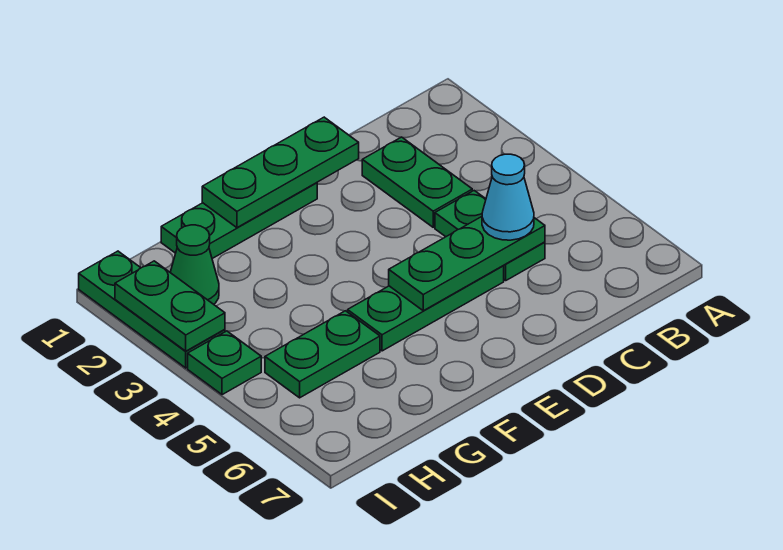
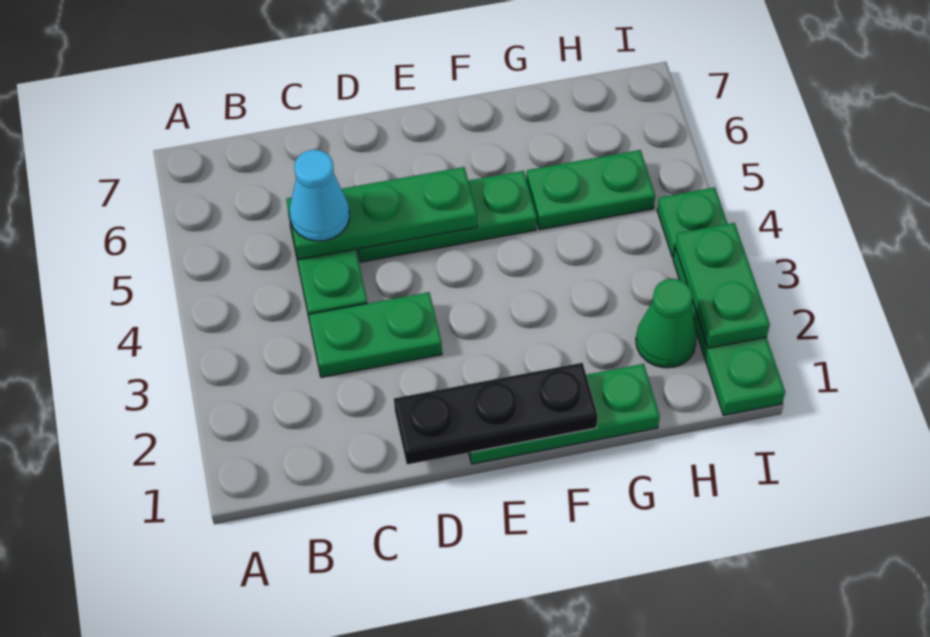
green plate C2:C3 level 1 -> green plate C3:D3 level 1
green plate D1:F1 level 2 -> black plate D1:F1 level 2

